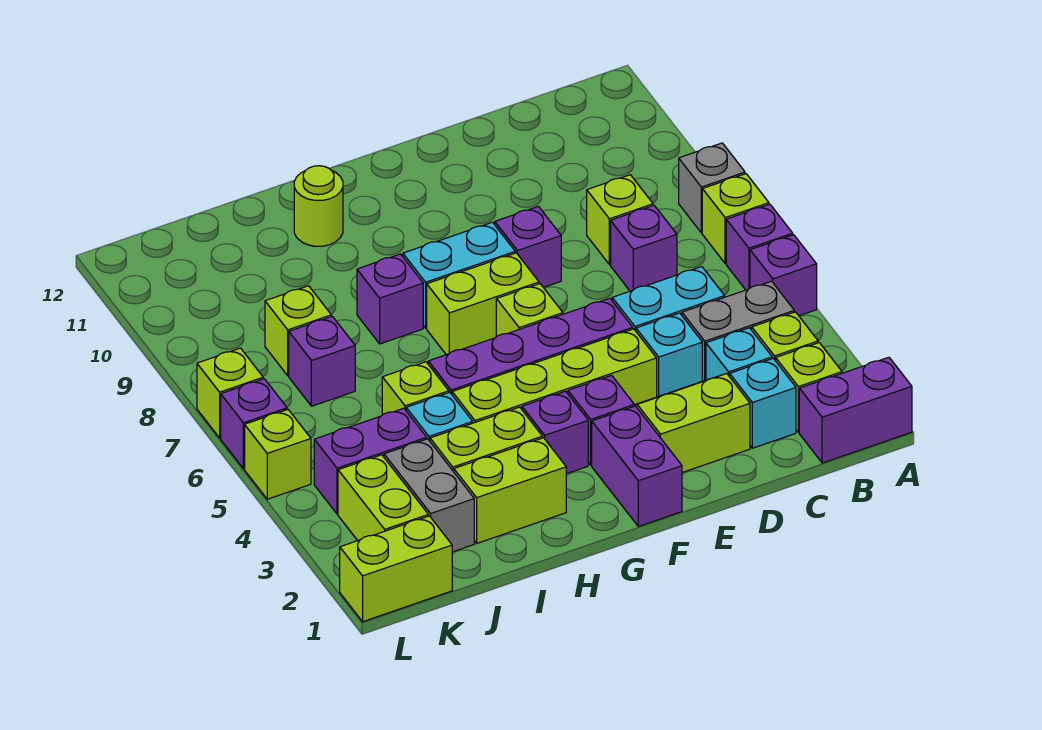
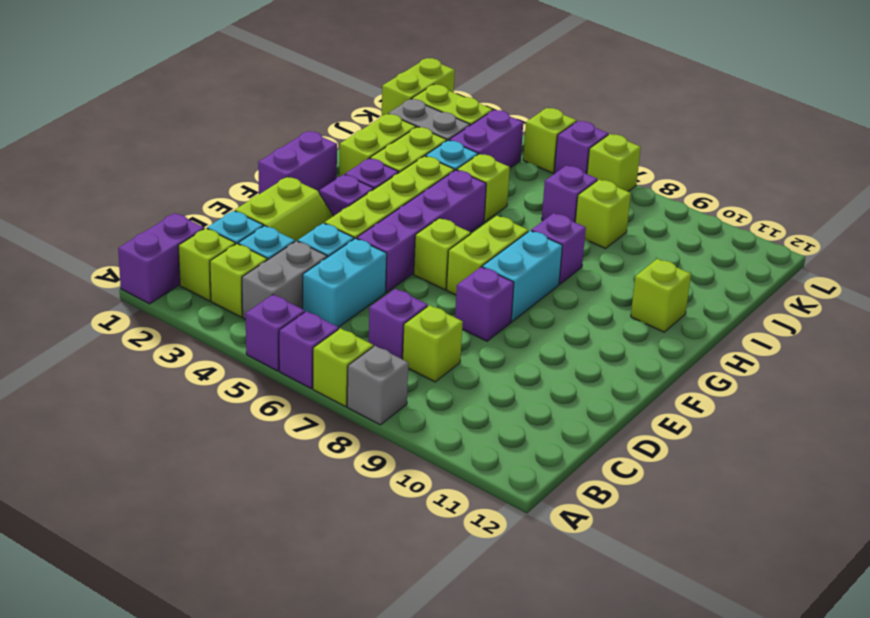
purple brick F1:F2 level 1 -> purple brick F1:G1 level 1
lime round brick H11 level 1 -> lime brick H11 level 1

